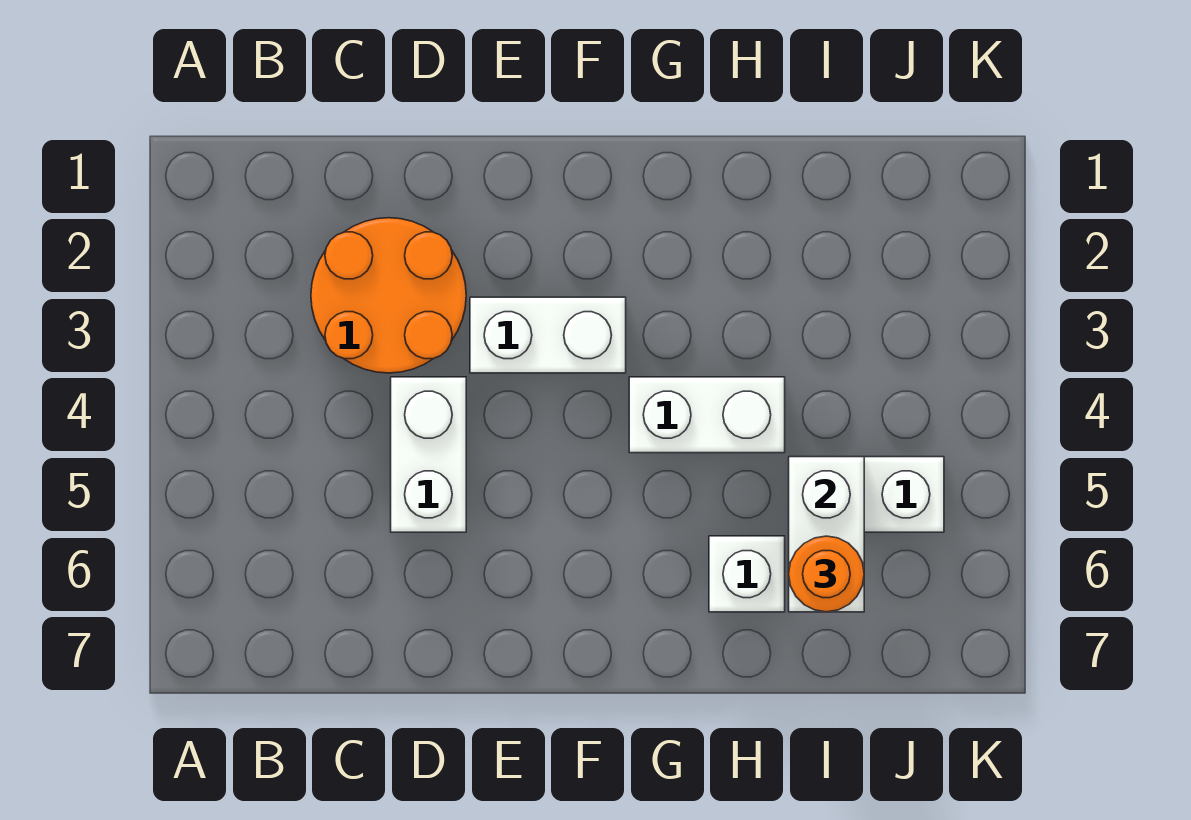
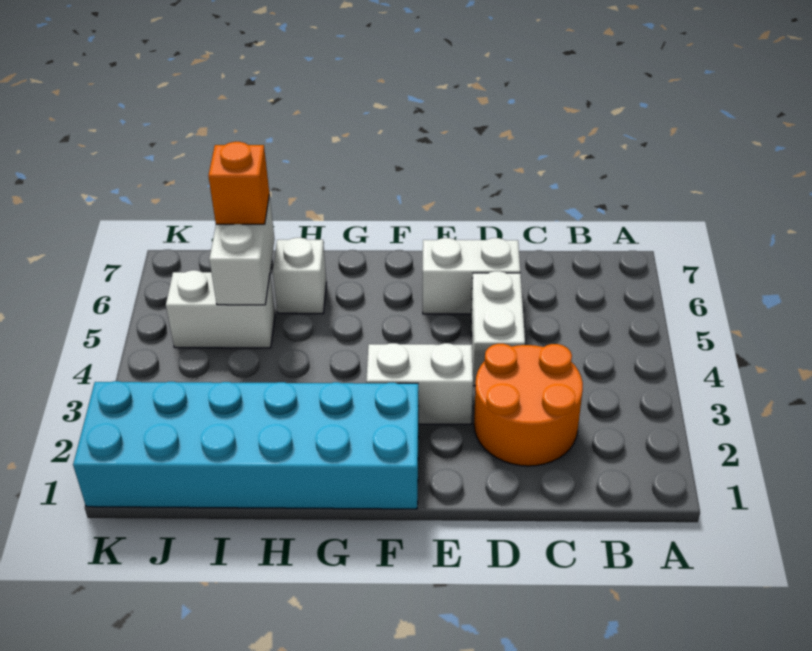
none -> cyan brick F1:K2 level 1
white brick G4:H4 level 1 -> white brick D6:E6 level 1
orange round brick I6 level 3 -> orange brick I6 level 3

